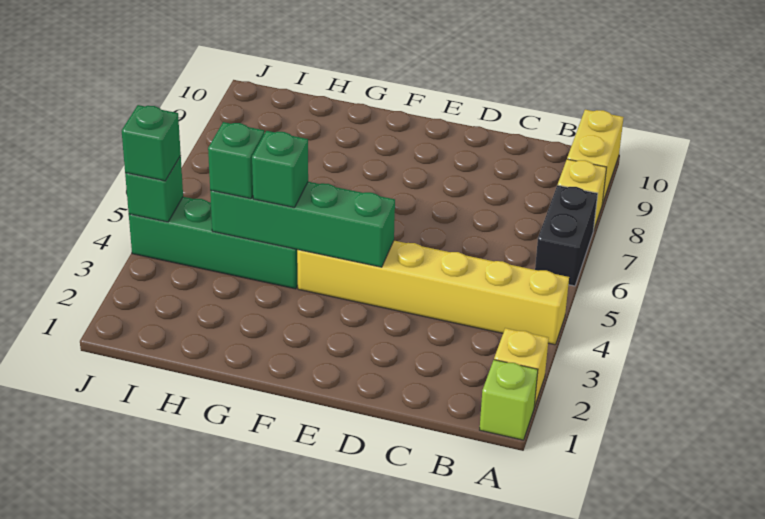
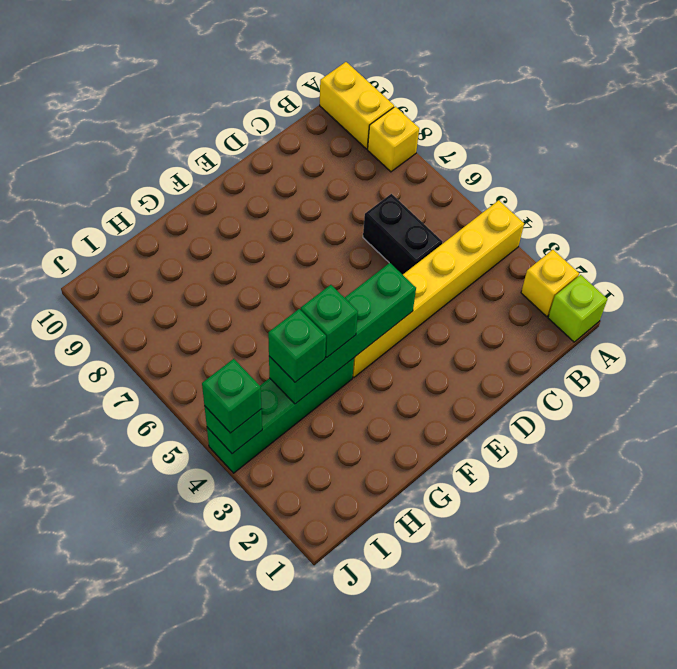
black brick A6:A7 level 1 -> black brick C5:C6 level 1

